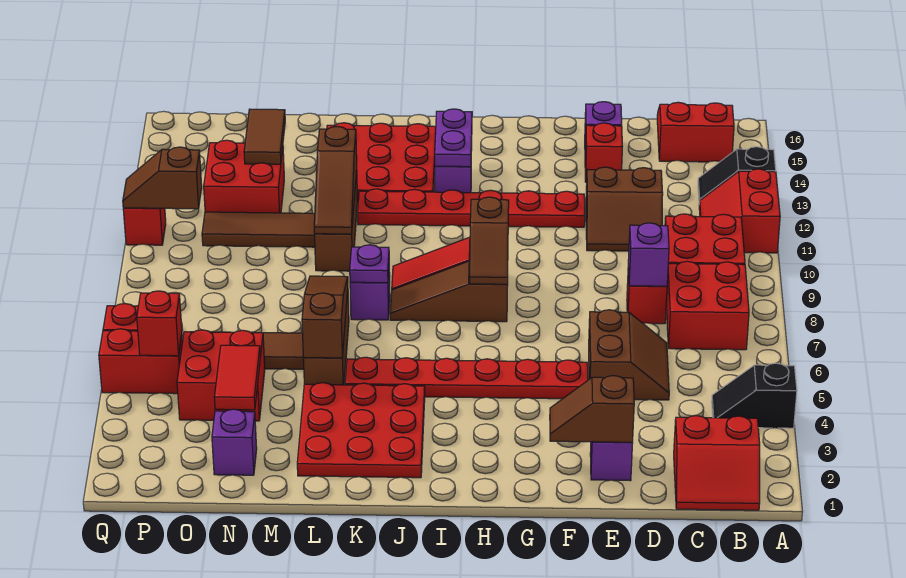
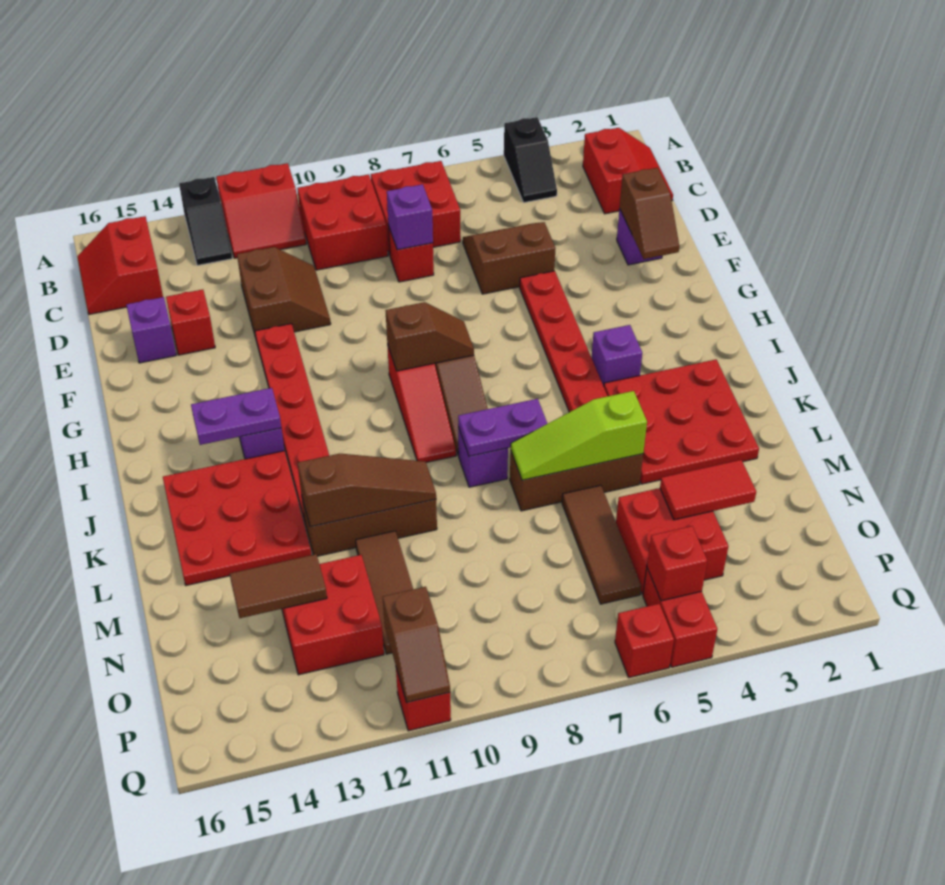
purple plate K8 level 2 -> purple plate K7:K8 level 2
brown slope L5:L7 level 2 top 5 -> lime slope L5:L7 level 2 top 5
purple brick N2 level 1 -> purple brick I4 level 1

